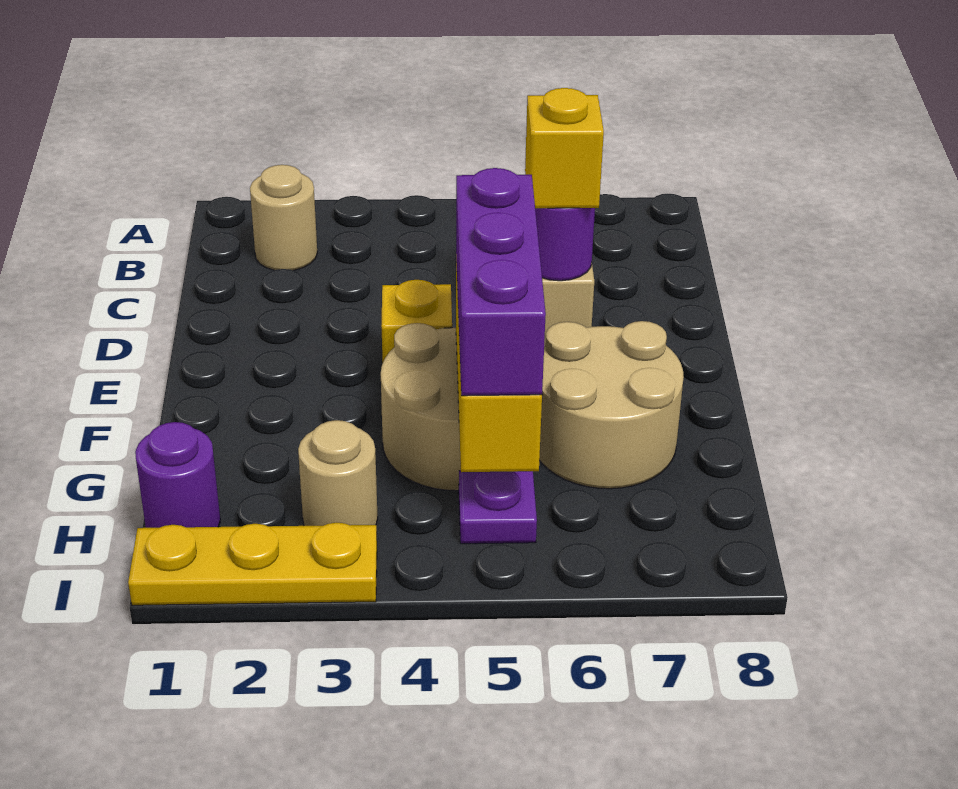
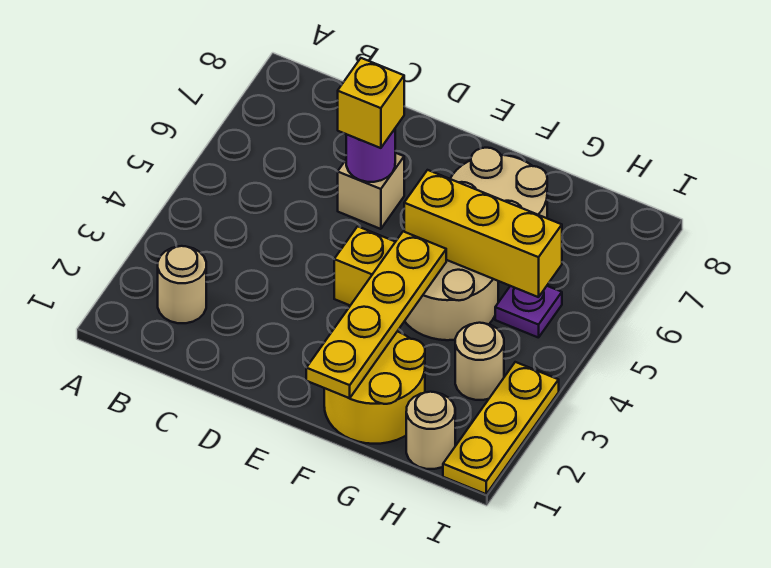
none -> yellow round brick F1:G2 level 1
none -> yellow plate F1:F4 level 2
purple brick F5:H5 level 3 -> none
purple round brick H1 level 1 -> tan round brick H1 level 1

